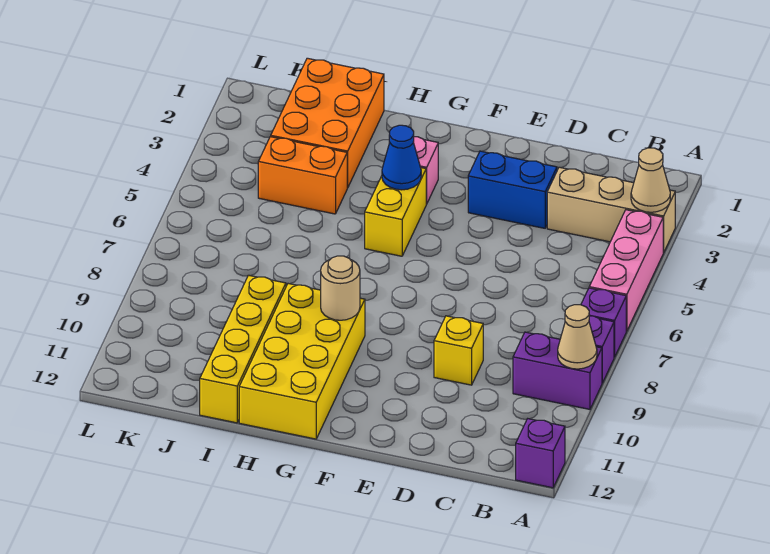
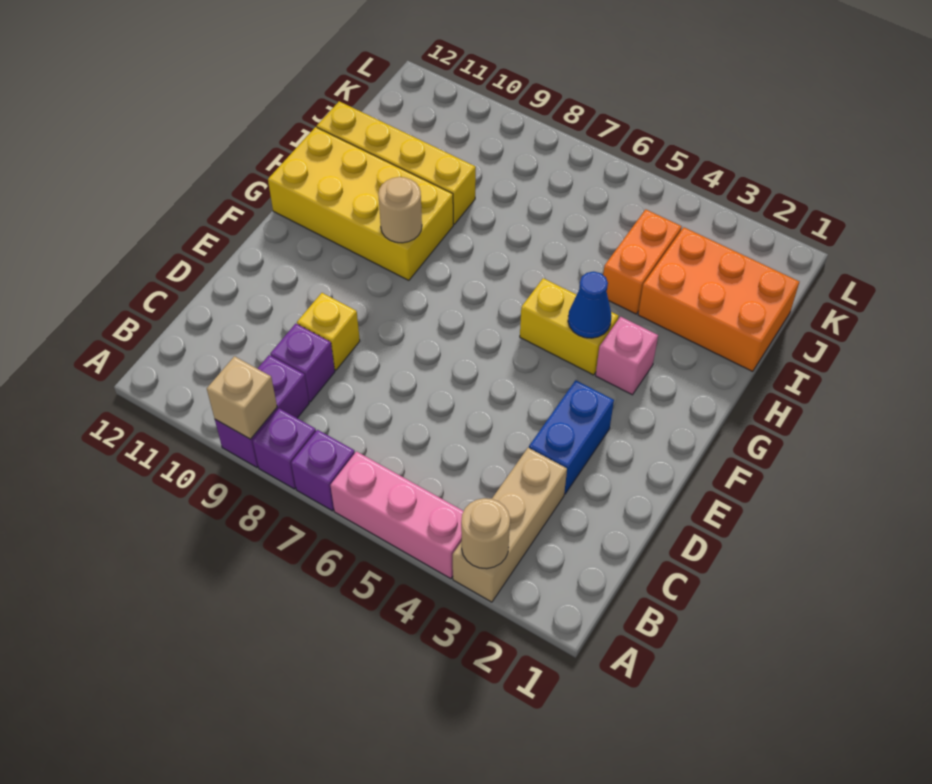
tan cone A3 level 2 -> tan round brick A3 level 2
tan cone A9 level 2 -> tan brick A9 level 2
purple brick A12 level 1 -> purple brick C9 level 1

